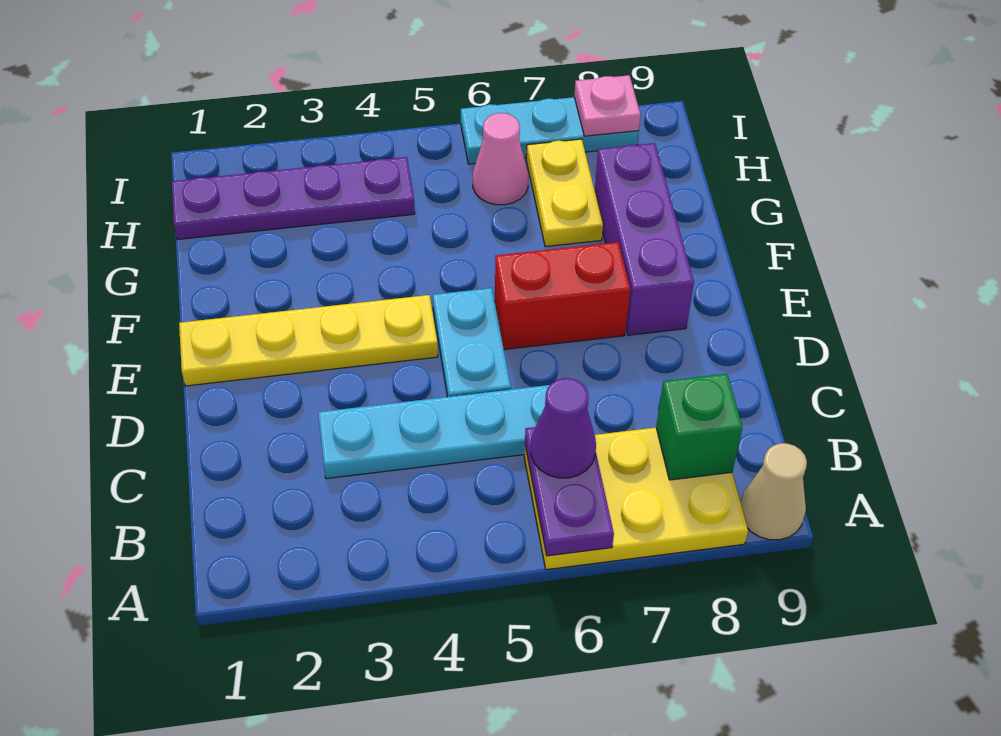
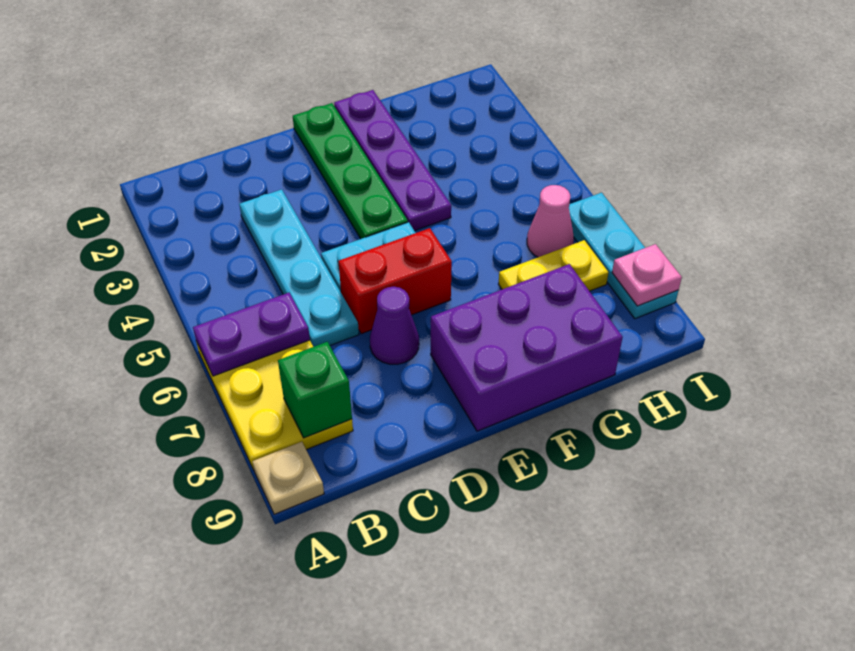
tan cone A9 level 1 -> tan plate A9 level 1
purple cone B6 level 3 -> purple cone D7 level 1
yellow plate E1:E4 level 1 -> green plate E1:E4 level 1
red brick E6:E7 level 1 -> red brick D6:E6 level 1
purple brick E8:G8 level 1 -> purple brick E8:G9 level 1
purple plate H1:H4 level 1 -> purple plate F1:F4 level 1

